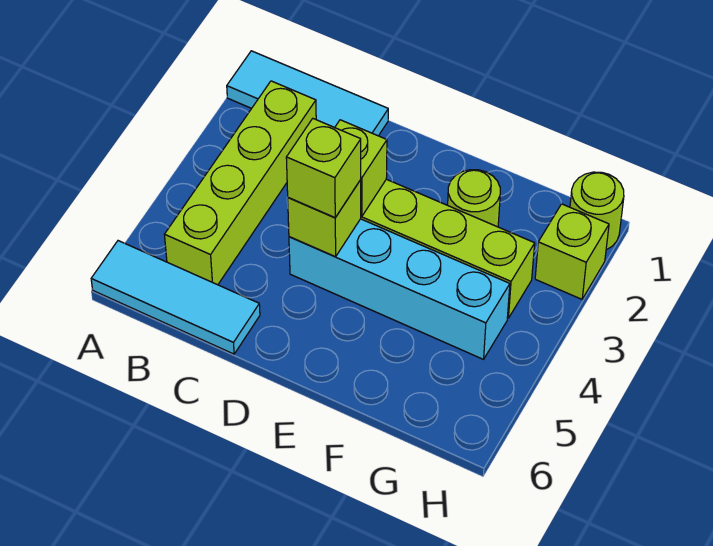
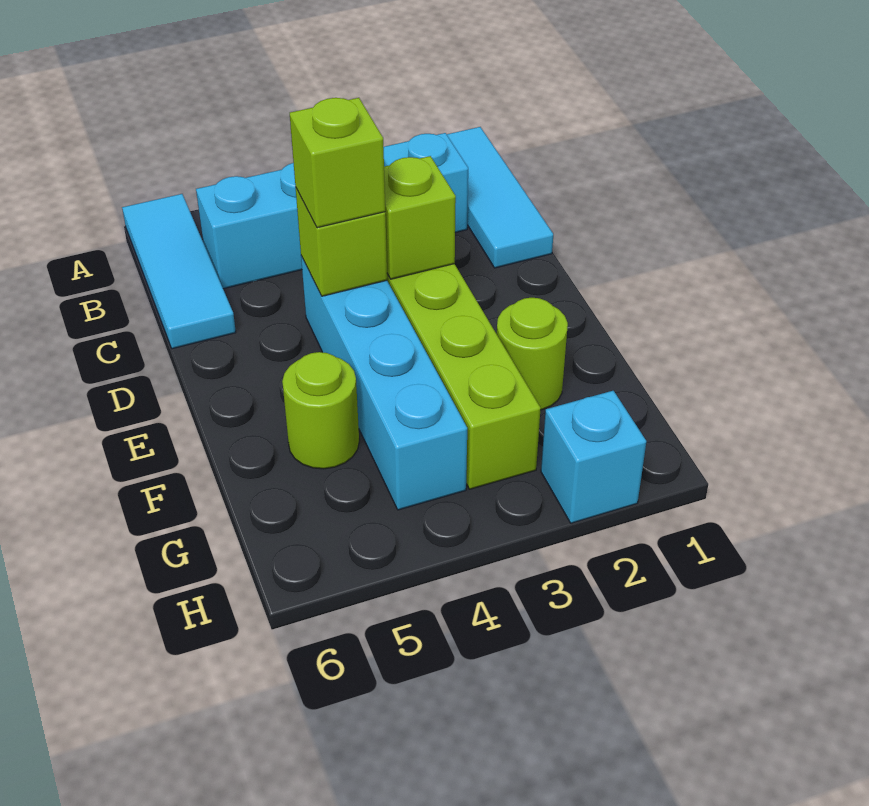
lime brick B2:B5 level 1 -> cyan brick B2:B5 level 1
lime round brick H1 level 1 -> lime round brick F5 level 1
lime brick H2 level 1 -> cyan brick H2 level 1

